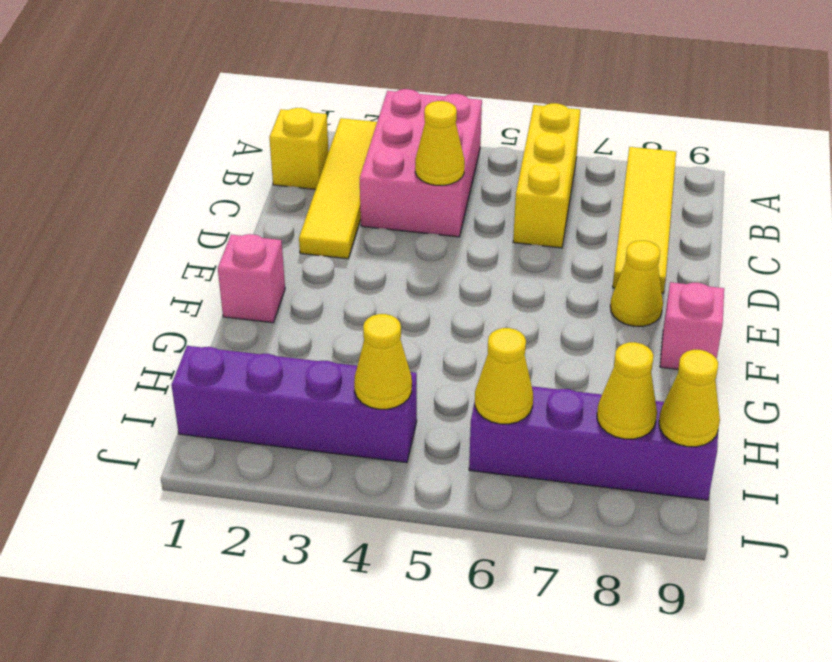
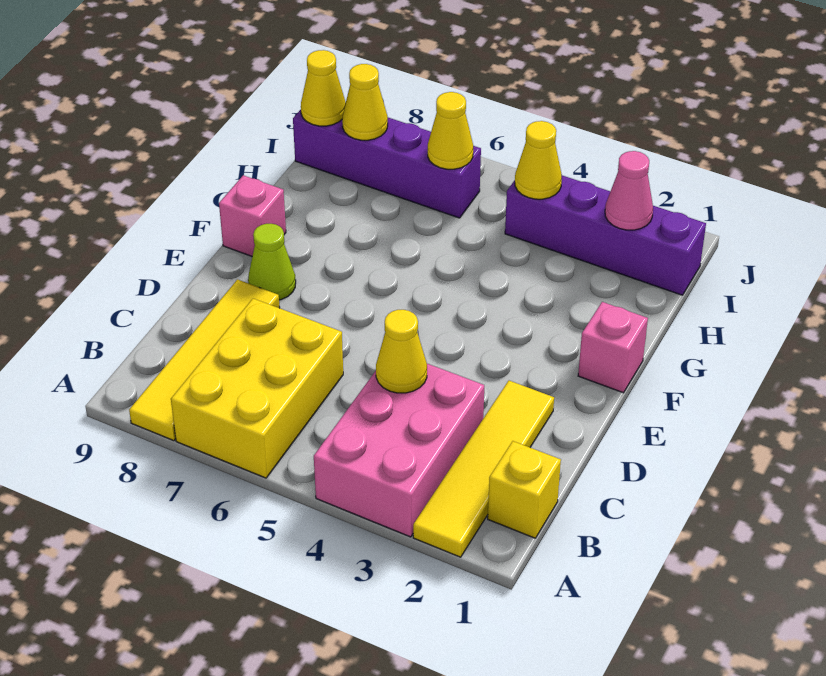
yellow brick A6:C6 level 1 -> yellow brick A6:C7 level 1
yellow cone E8 level 1 -> lime cone E8 level 1
none -> pink cone I2 level 2

